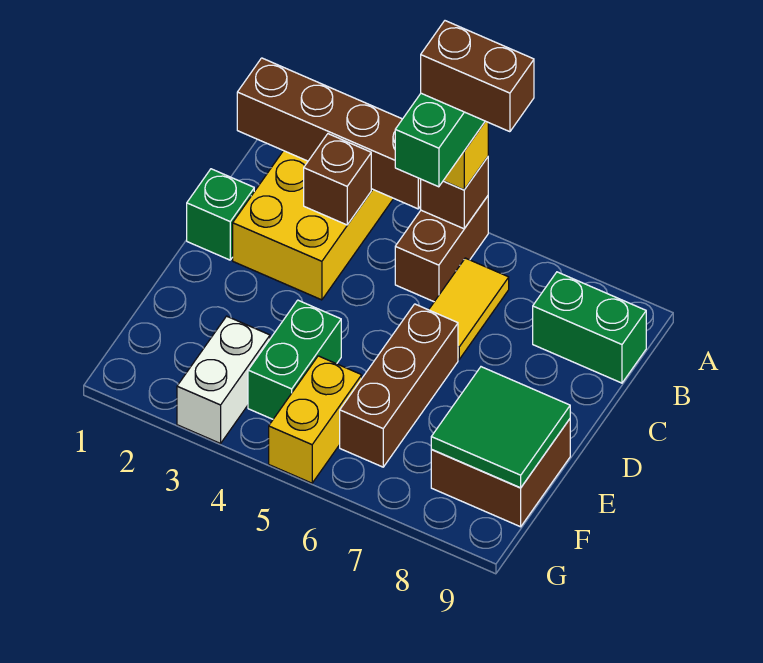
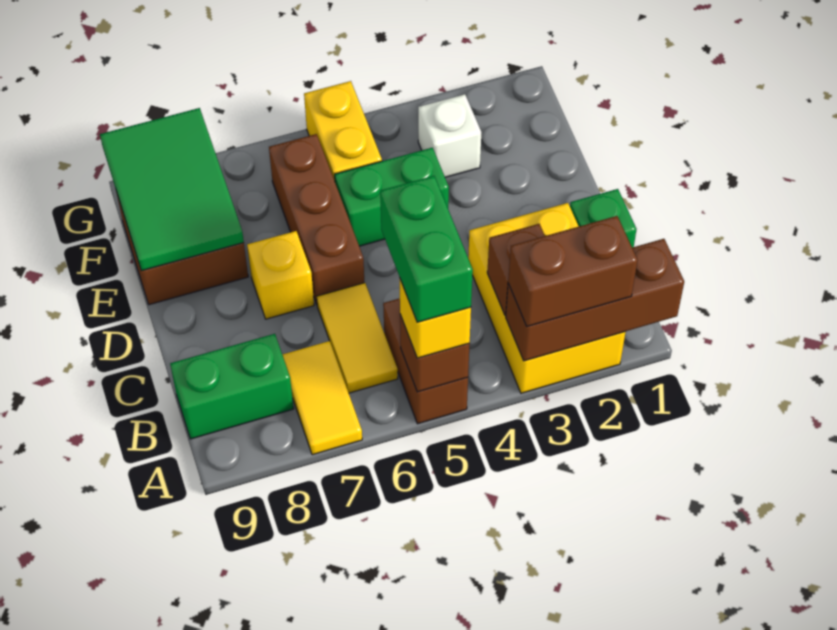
brown brick A1:A4 level 2 -> brown brick A1:A3 level 2
brown brick A5:A6 level 5 -> brown brick A2:A3 level 3
none -> yellow tile A7:B7 level 1
none -> yellow brick D7 level 1
green brick E4:F4 level 1 -> green brick E4:E5 level 1
green tile E8:F9 level 2 -> green tile E8:G9 level 2
white brick F3:G3 level 1 -> white brick F3 level 1

